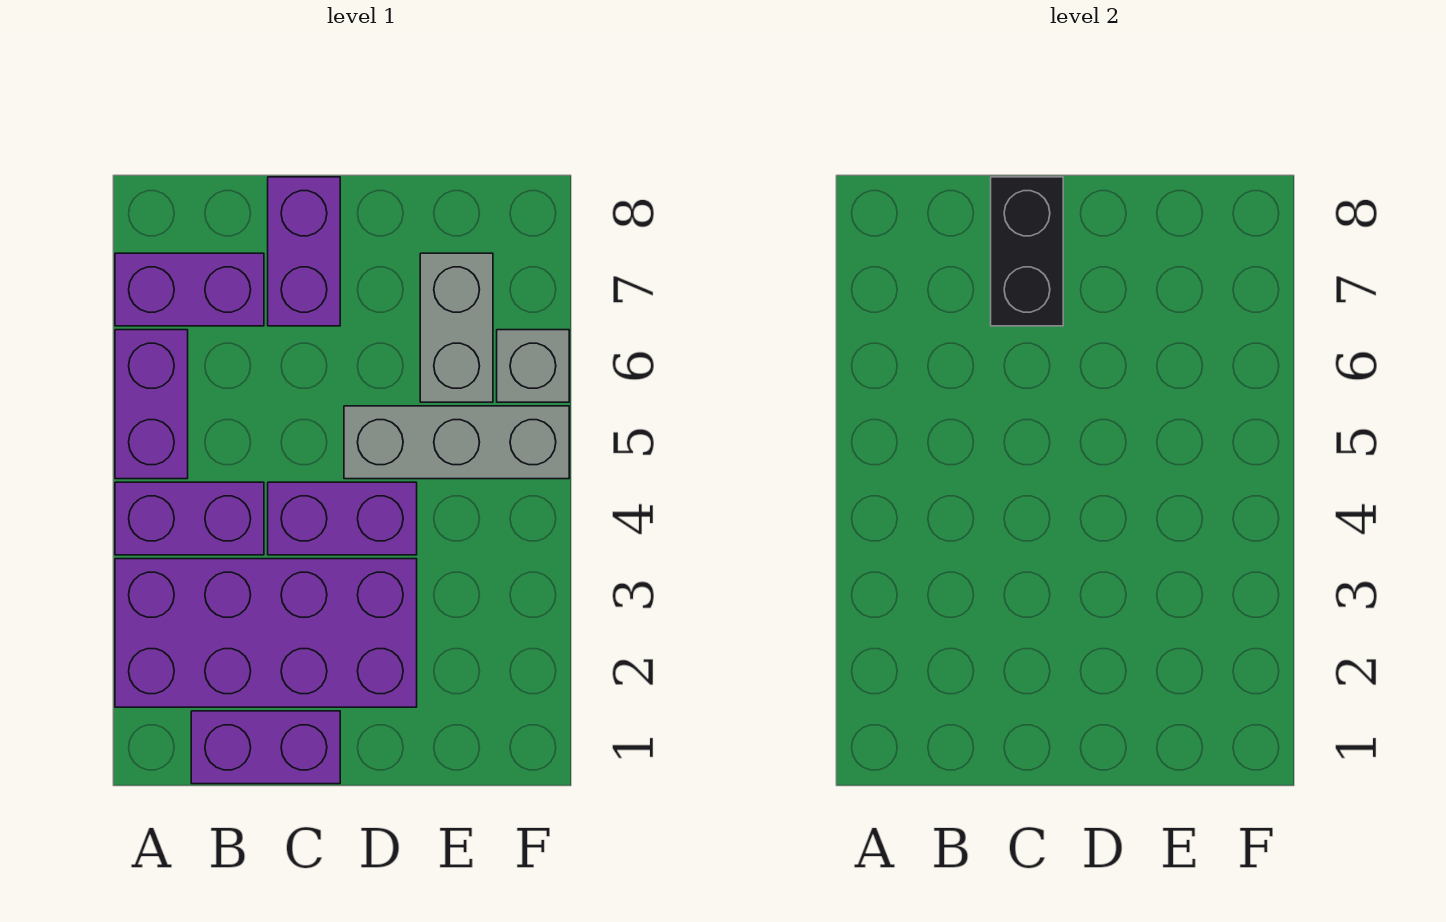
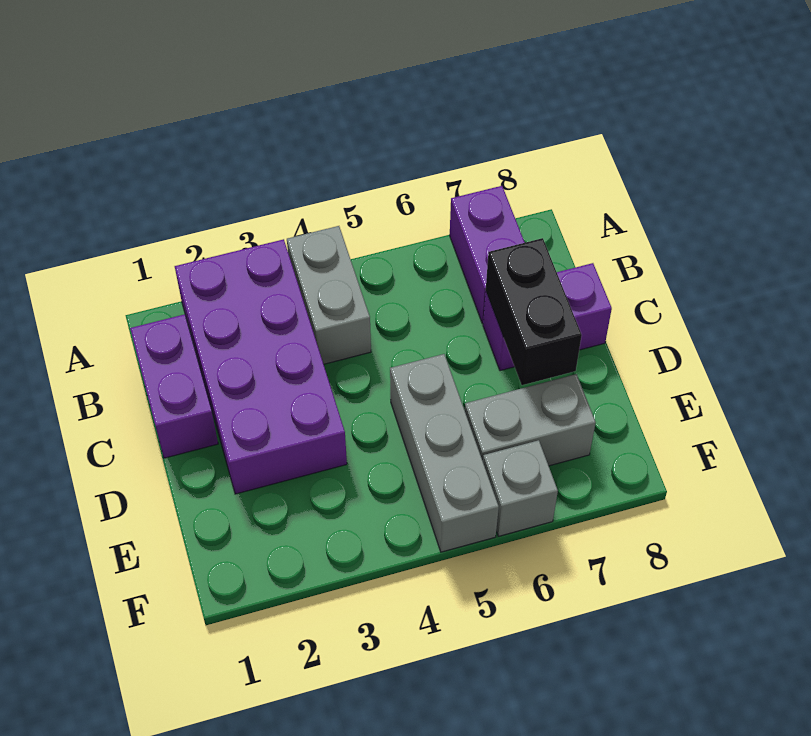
purple brick A4:B4 level 1 -> grey brick A4:B4 level 1
purple brick A5:A6 level 1 -> none
purple brick C4:D4 level 1 -> none
black brick C7:C8 level 2 -> black brick C7:D7 level 2

